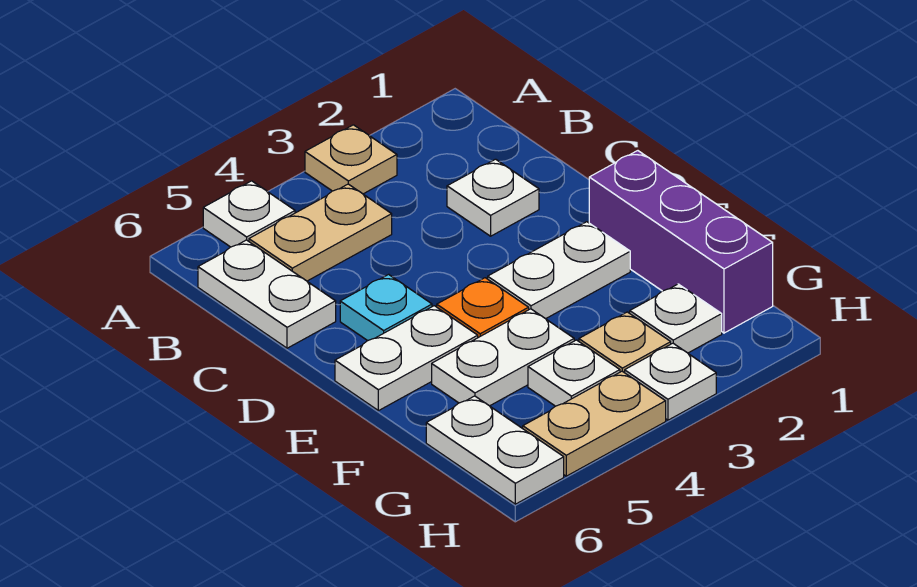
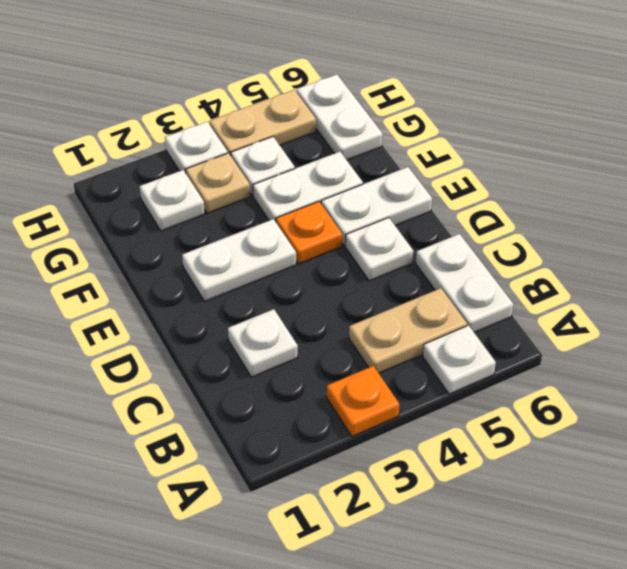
tan plate A3 level 1 -> orange plate A3 level 1
cyan plate D5 level 1 -> white plate D5 level 1
purple brick E1:G1 level 1 -> none

